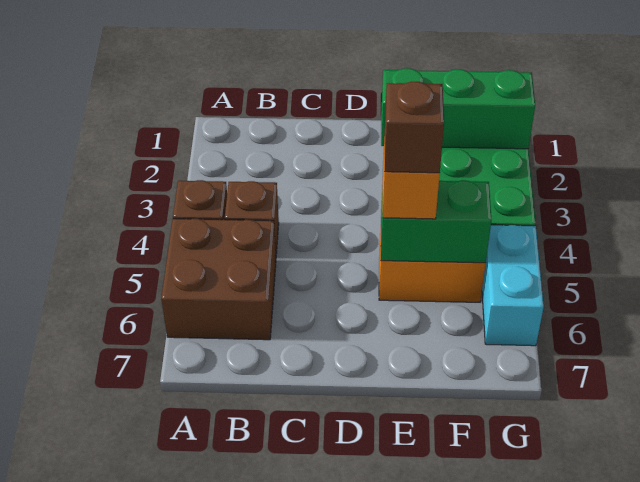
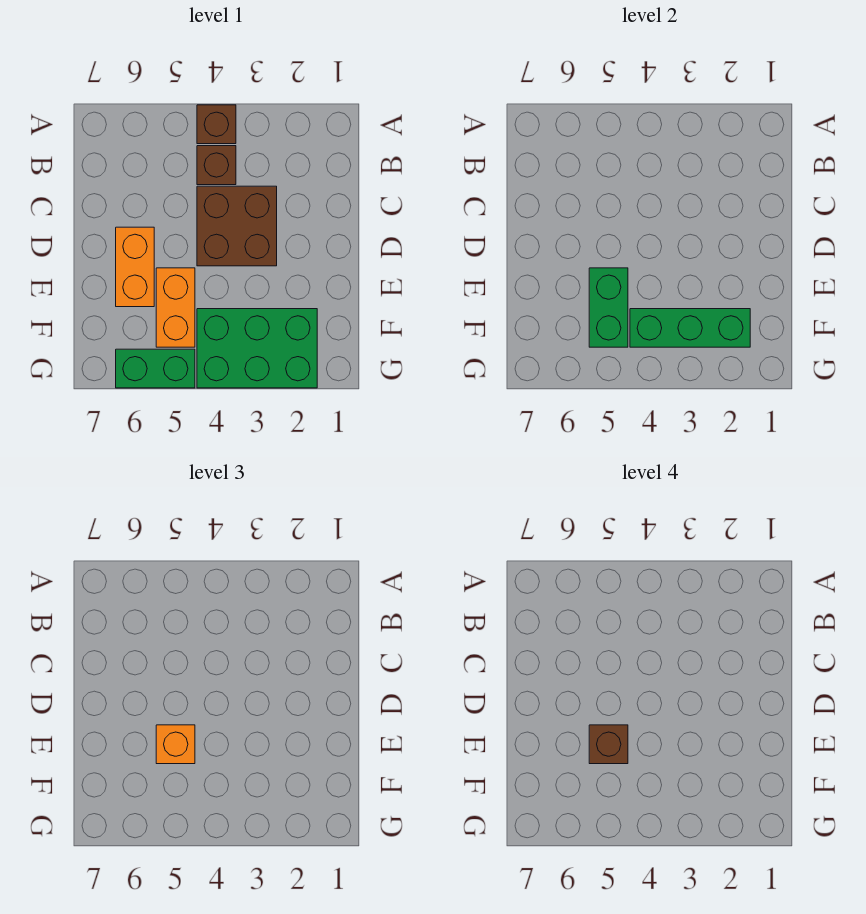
brown brick A5:B6 level 1 -> brown brick C3:D4 level 1
none -> orange brick D6:E6 level 1
green brick E2:G2 level 2 -> green brick F2:F4 level 2
cyan brick G5:G6 level 1 -> green brick G5:G6 level 1

